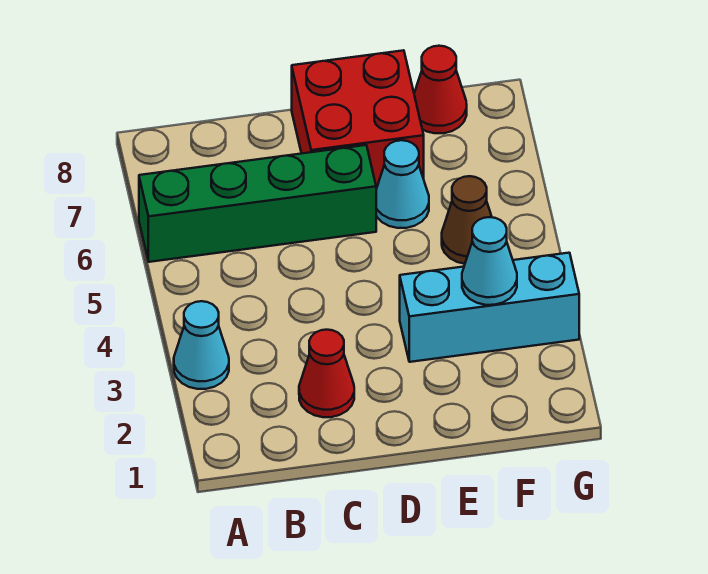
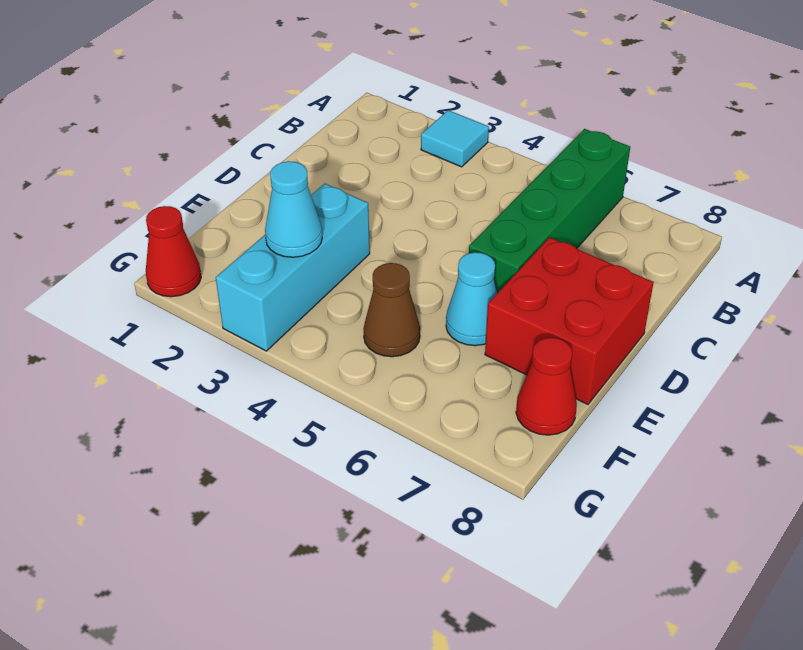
cyan cone A3 level 1 -> cyan tile A3 level 1
red cone C2 level 1 -> red cone G1 level 1

